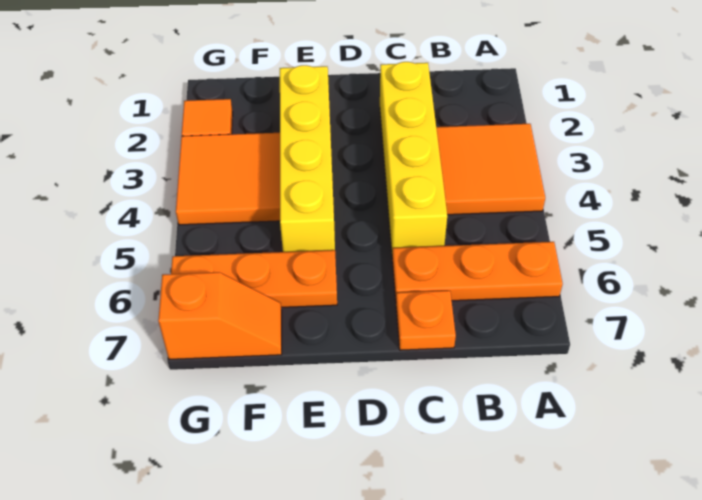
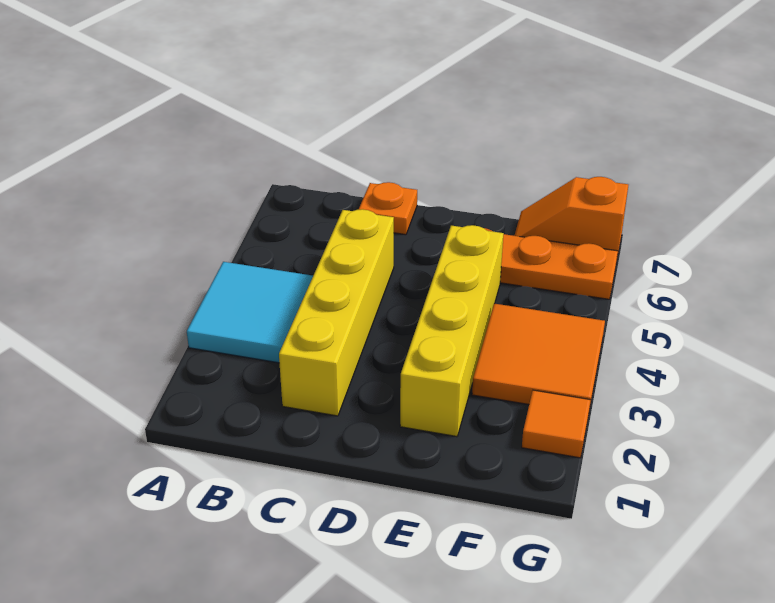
orange tile A3:B4 level 1 -> cyan tile A3:B4 level 1
orange plate A6:C6 level 1 -> none

